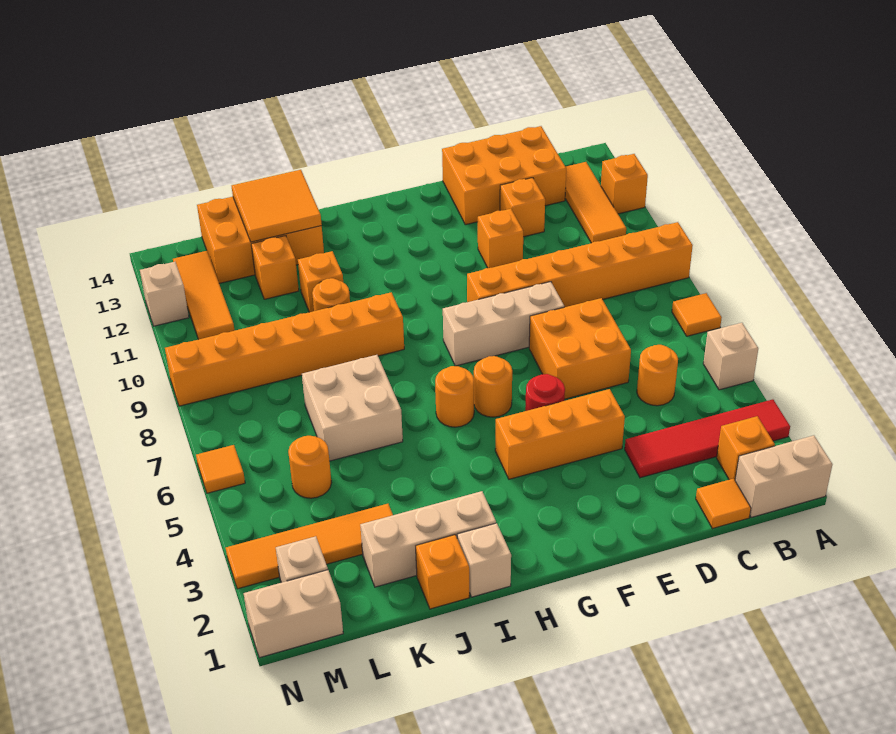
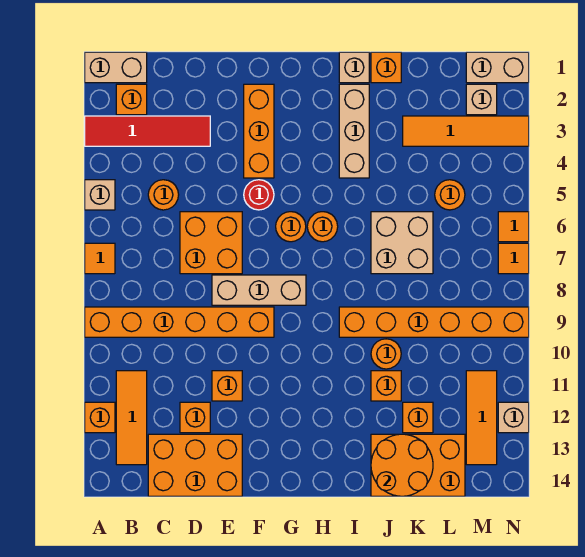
orange tile C1 level 1 -> orange tile N7 level 1
orange brick E4:G4 level 1 -> orange brick F2:F4 level 1
tan brick I2:K2 level 1 -> tan brick I2:I4 level 1
orange tile J13:K14 level 2 -> orange round brick J13:K14 level 2

